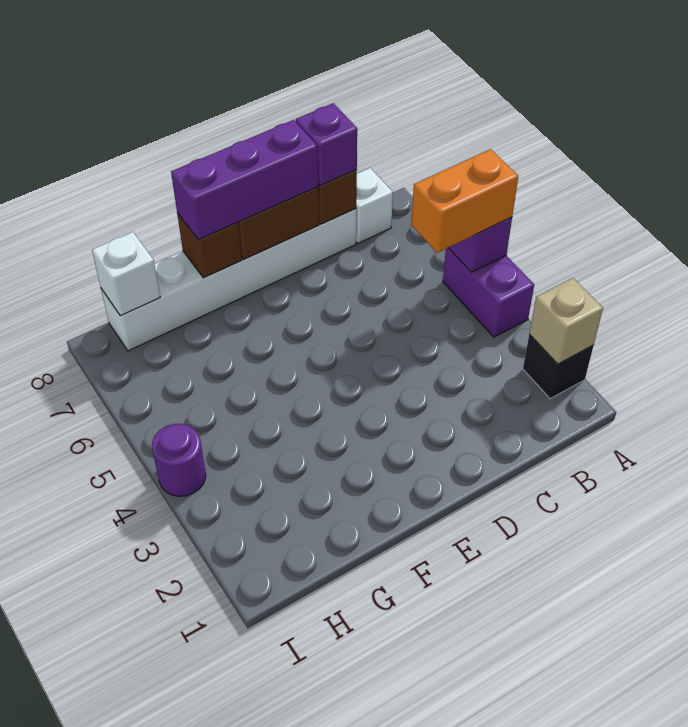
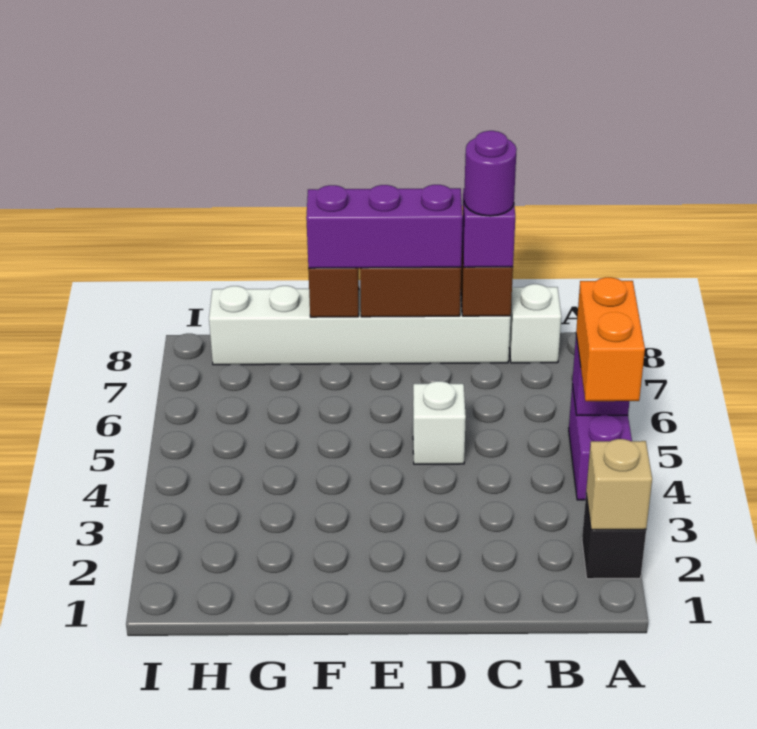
orange brick A5:B5 level 3 -> orange brick A4:A5 level 3
white brick H8 level 2 -> white brick D5 level 1
purple round brick I4 level 1 -> purple round brick C8 level 4

